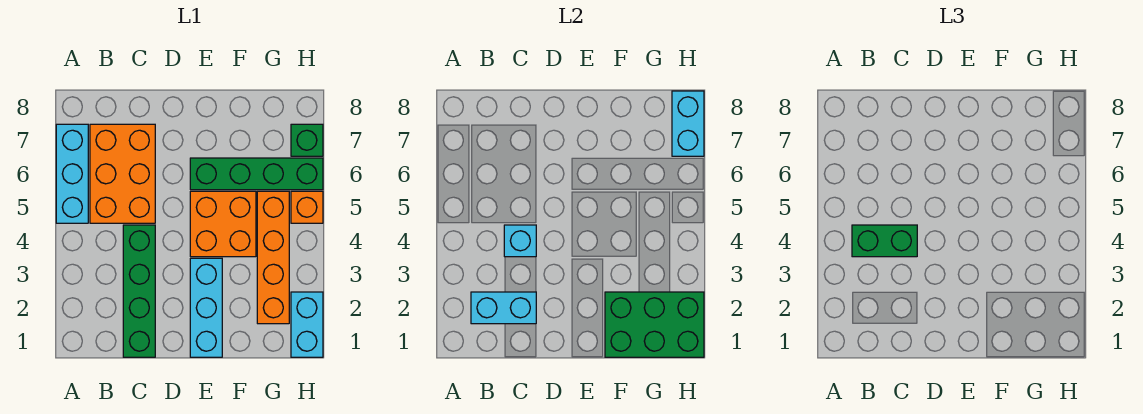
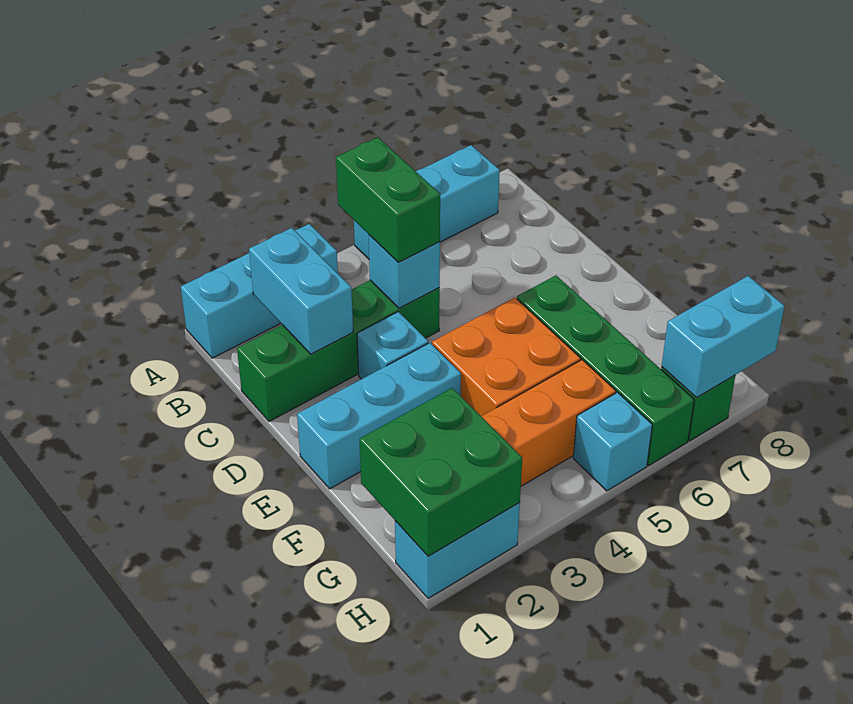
none -> cyan brick A1:A3 level 1
orange brick B5:C7 level 1 -> none
none -> cyan brick D3 level 1
green brick F1:H2 level 2 -> green brick G1:H2 level 2
orange brick H5 level 1 -> cyan brick H5 level 1

